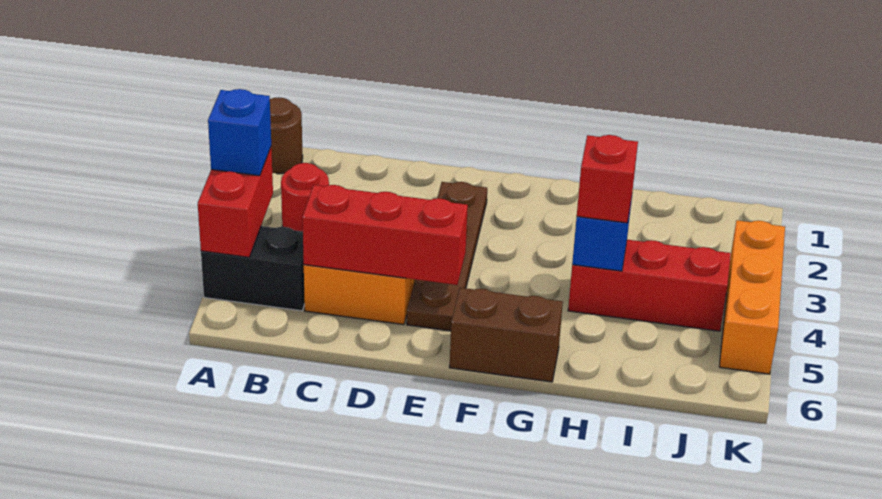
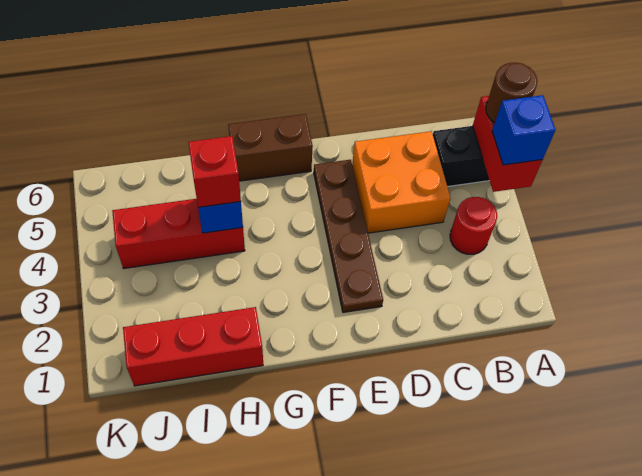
brown round brick A1 level 1 -> brown round brick A5 level 3
red brick C5:E5 level 2 -> red brick H1:J1 level 1
orange brick K3:K5 level 1 -> none

